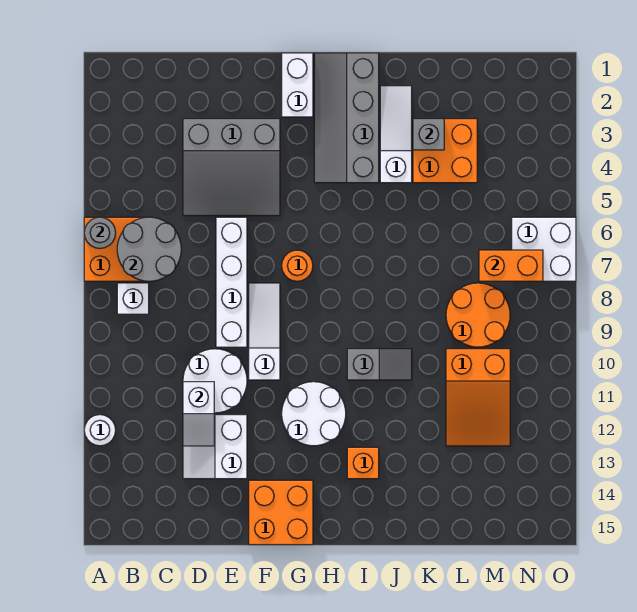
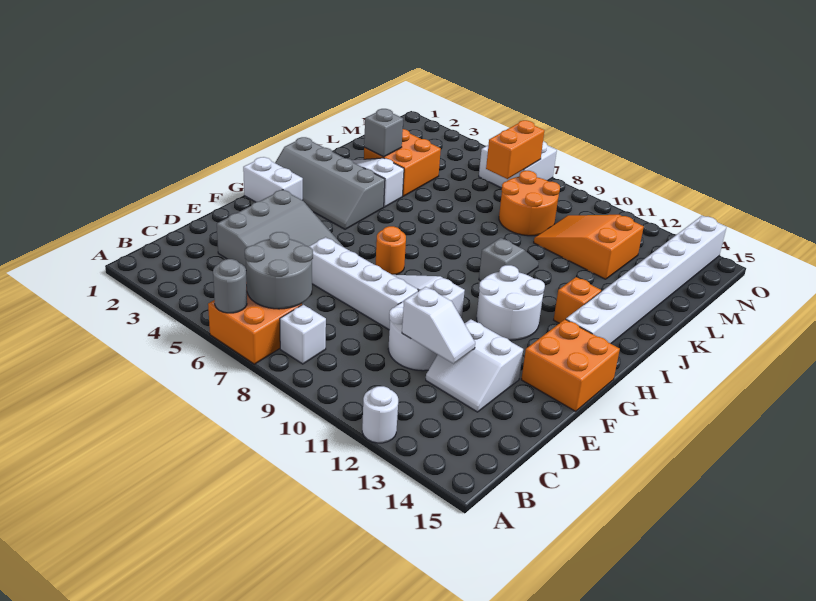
none -> white brick H14:O14 level 1
orange slope L10:M12 level 1 top 10 -> orange slope L10:M12 level 1 top 12

